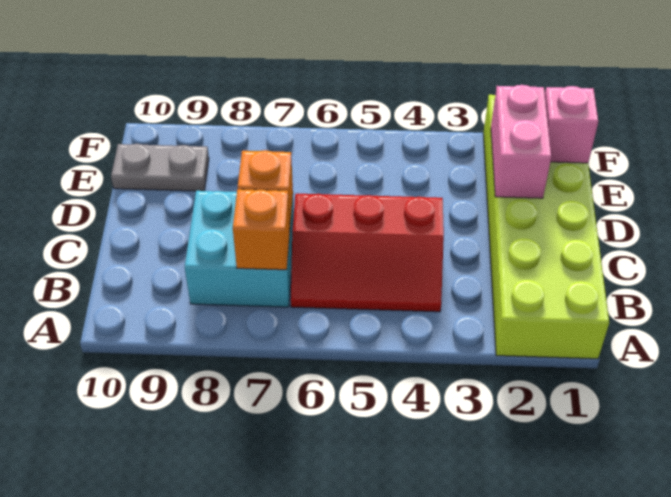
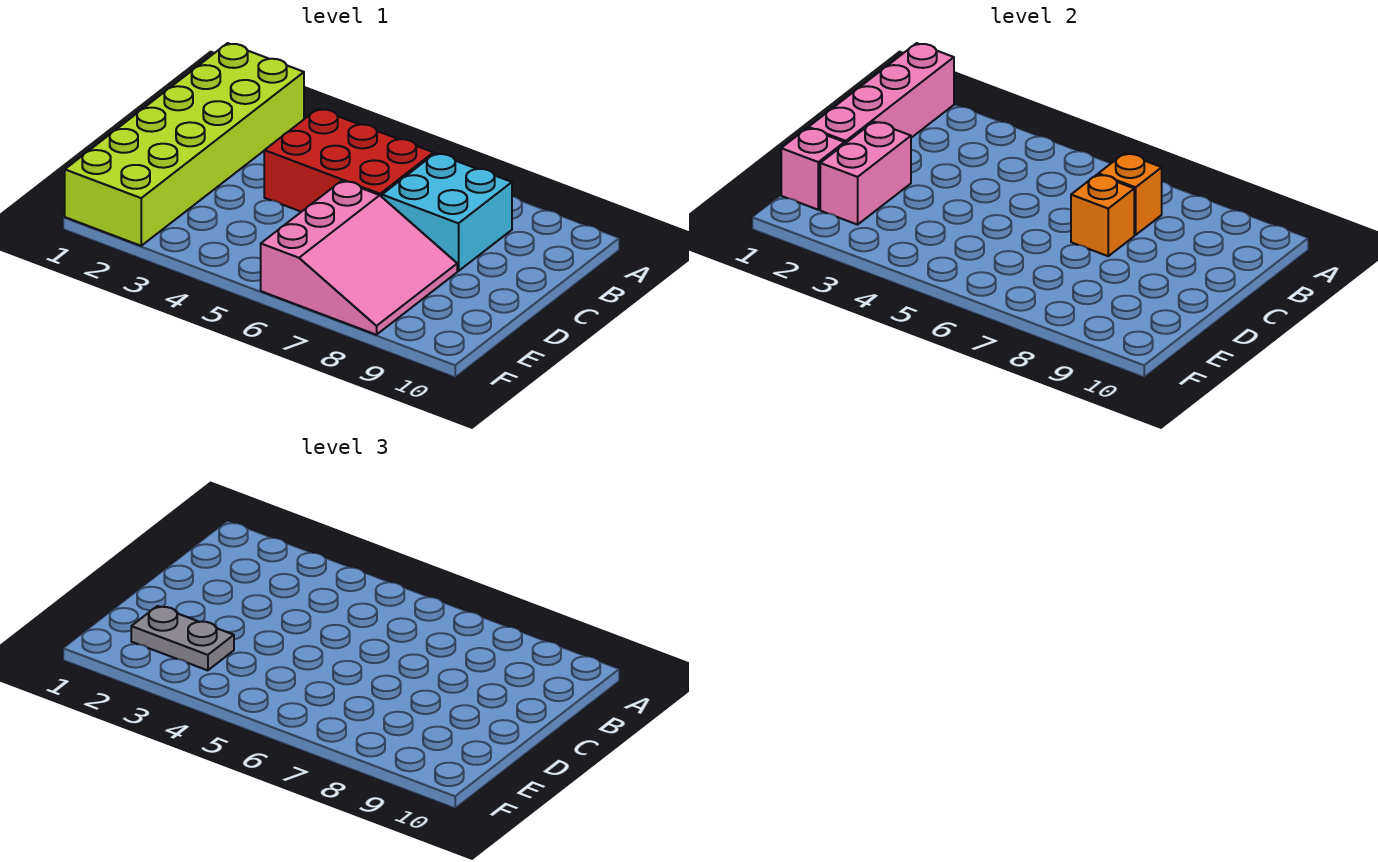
none -> pink brick A1:D1 level 2
red slope B4:C6 level 1 top C -> red brick B4:C6 level 1
none -> pink slope D6:F8 level 1 top 6
grey plate E9:E10 level 1 -> grey plate E2:E3 level 3

